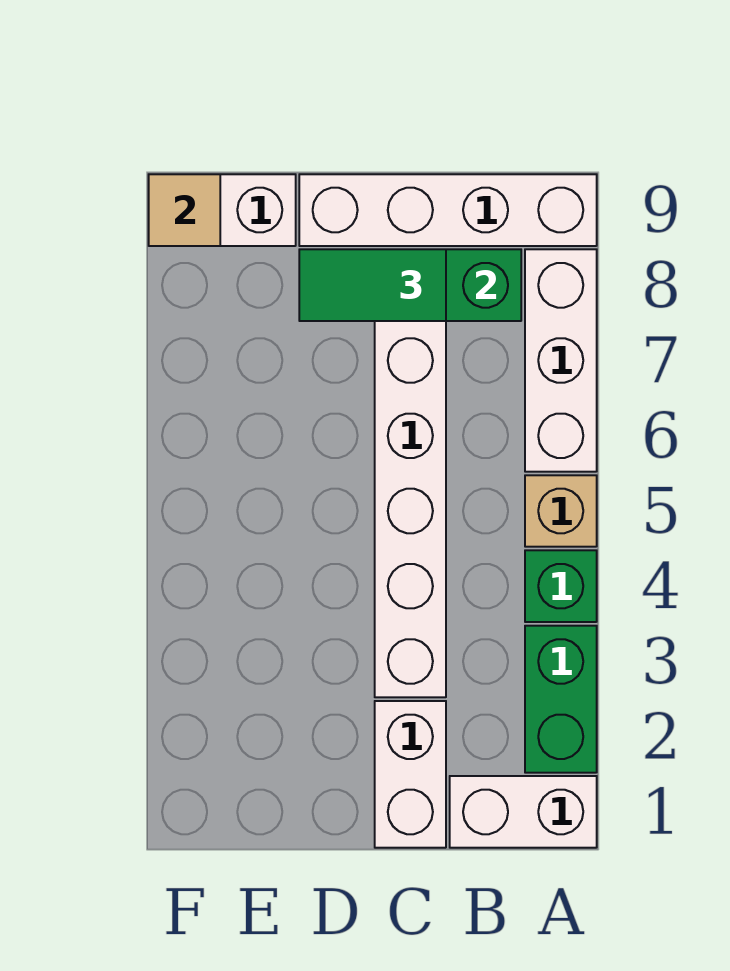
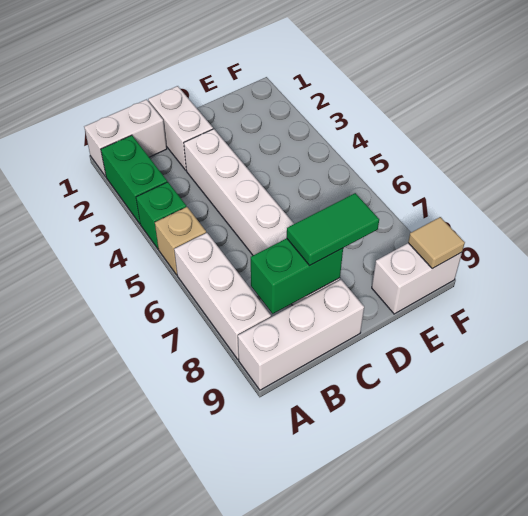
white brick A9:D9 level 1 -> white brick A9:C9 level 1

